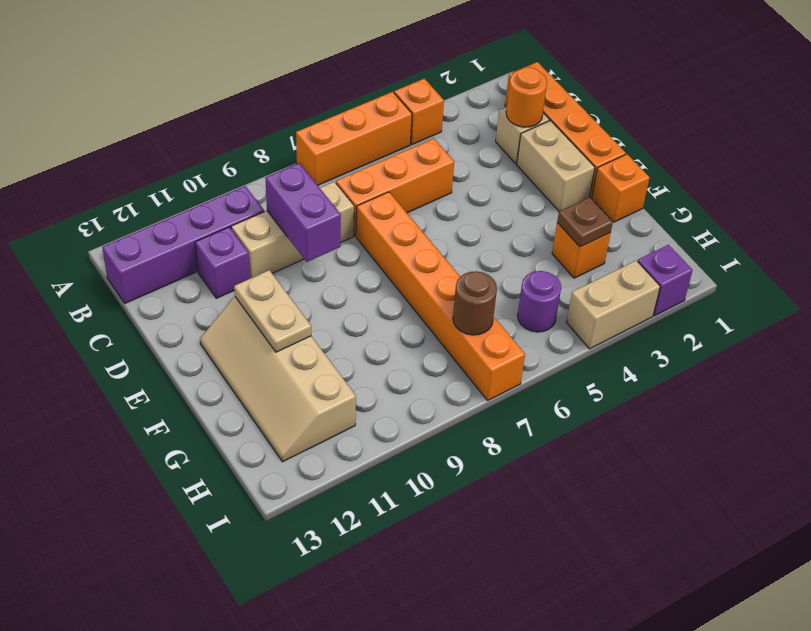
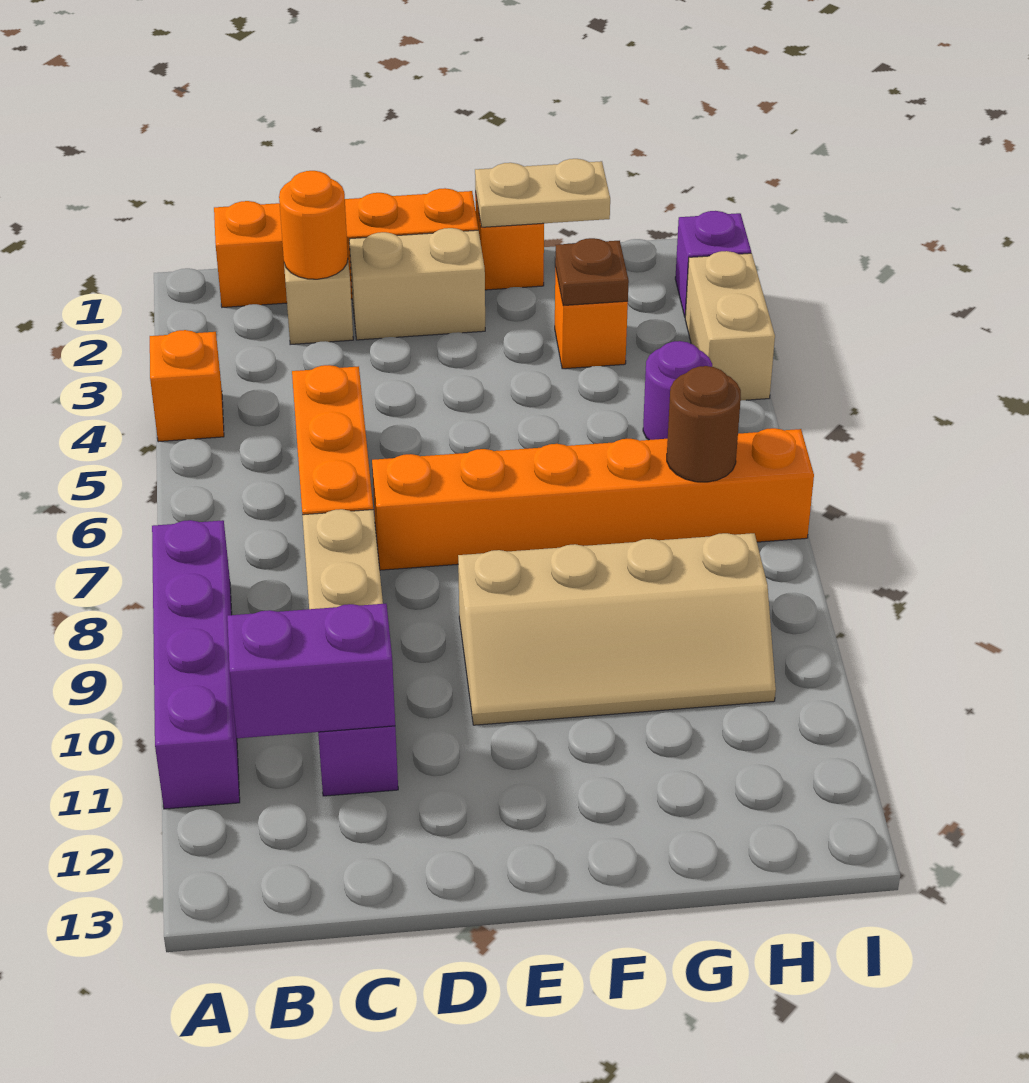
orange brick A5:A7 level 1 -> none
purple brick B10:B13 level 1 -> purple brick A8:A11 level 1
purple brick C9:D9 level 2 -> purple brick B11:C11 level 2
tan slope E11:H12 level 1 top 11 -> tan slope E9:H10 level 1 top 9
tan plate E11:F11 level 2 -> tan plate F1:G1 level 2

